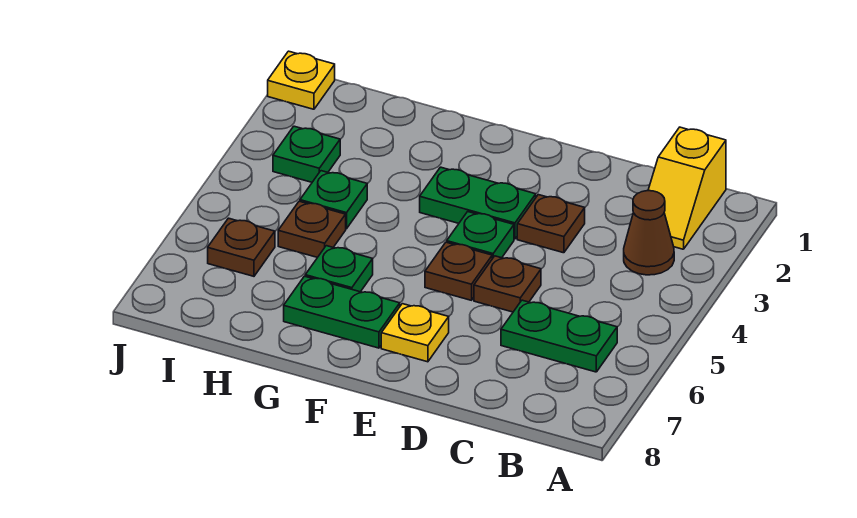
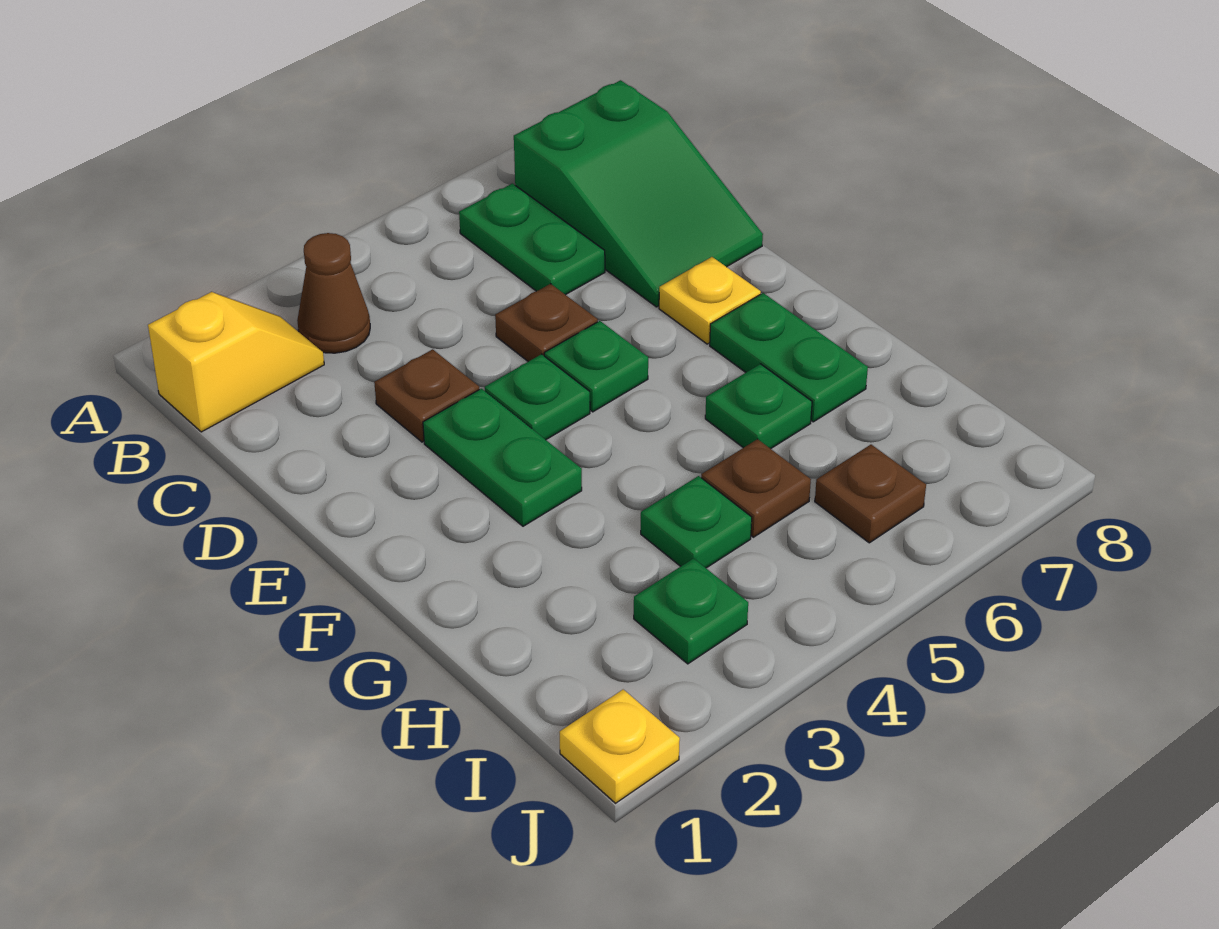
none -> green slope B7:D8 level 1 top B
brown plate E5 level 1 -> green plate E5 level 1

